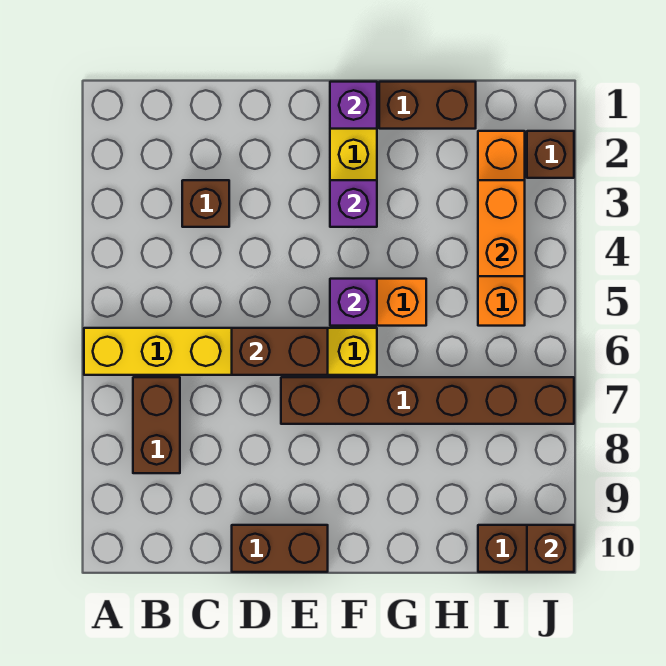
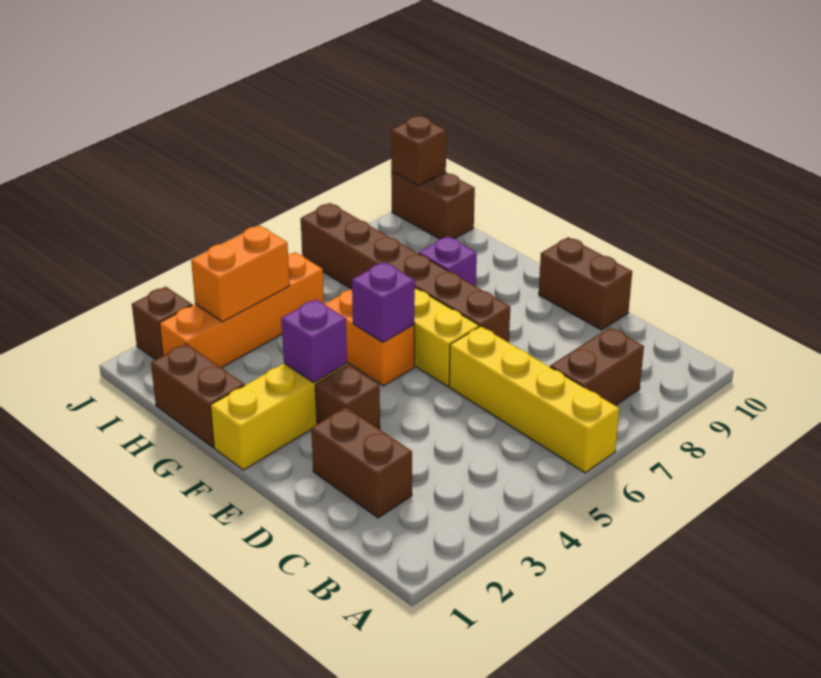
brown brick C3 level 1 -> brown brick E3 level 1
brown brick D6:E6 level 2 -> brown brick C2:D2 level 1
purple brick F1 level 2 -> purple brick G8 level 1

